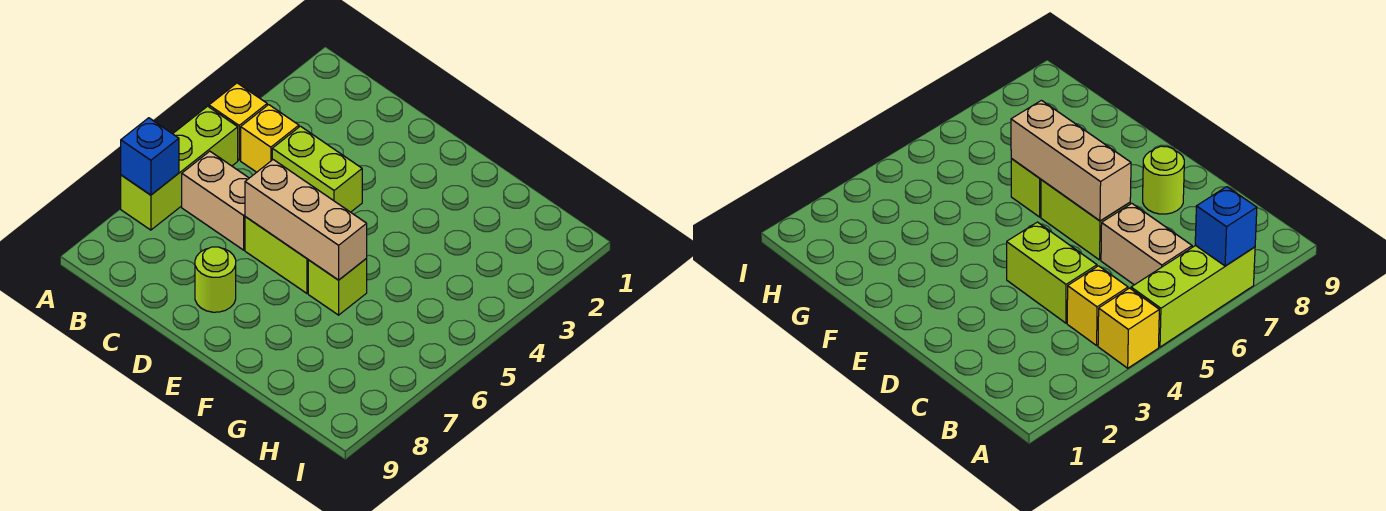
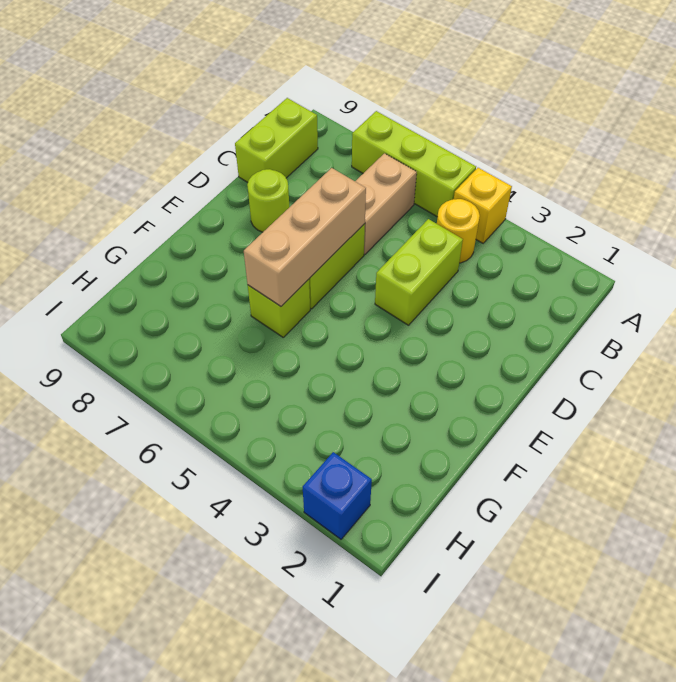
blue brick A7 level 2 -> blue brick I2 level 1
yellow brick B4 level 1 -> yellow round brick B4 level 1
none -> lime brick B9:C9 level 1

